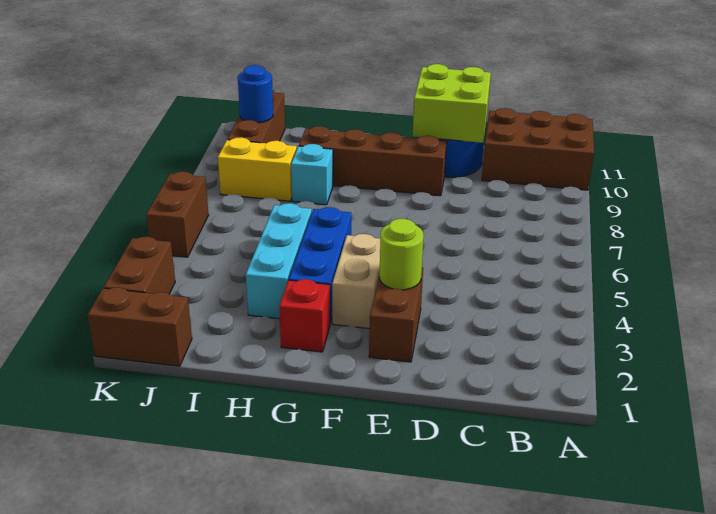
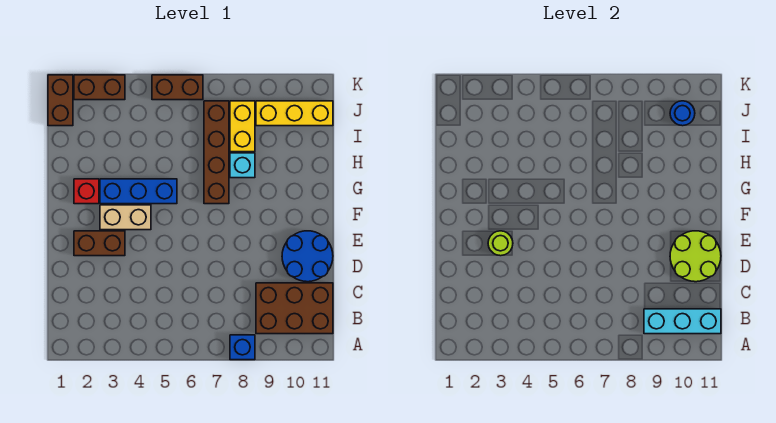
none -> blue brick A8 level 1
brown brick A10:C11 level 1 -> brown brick B9:C11 level 1
lime brick D10:E11 level 2 -> lime round brick D10:E11 level 2
brown brick E9:H9 level 1 -> brown brick G7:J7 level 1
cyan brick H3:H5 level 1 -> cyan brick B9:B11 level 2
brown brick J9:J11 level 1 -> yellow brick J9:J11 level 1

